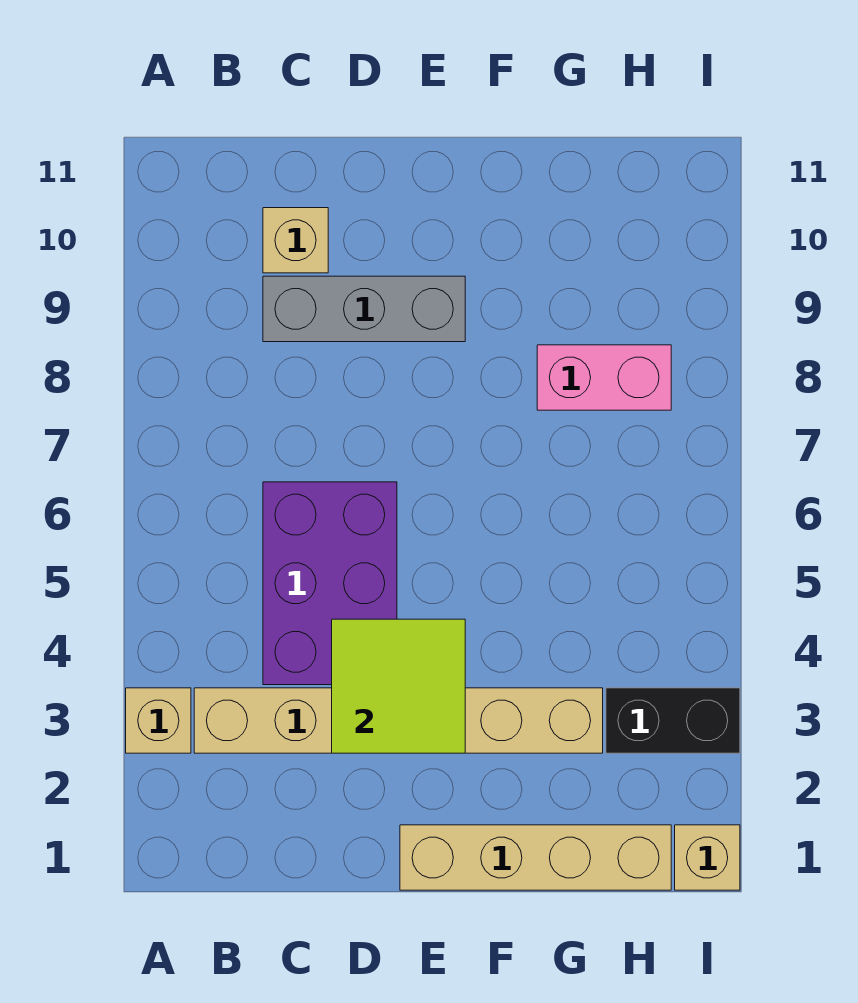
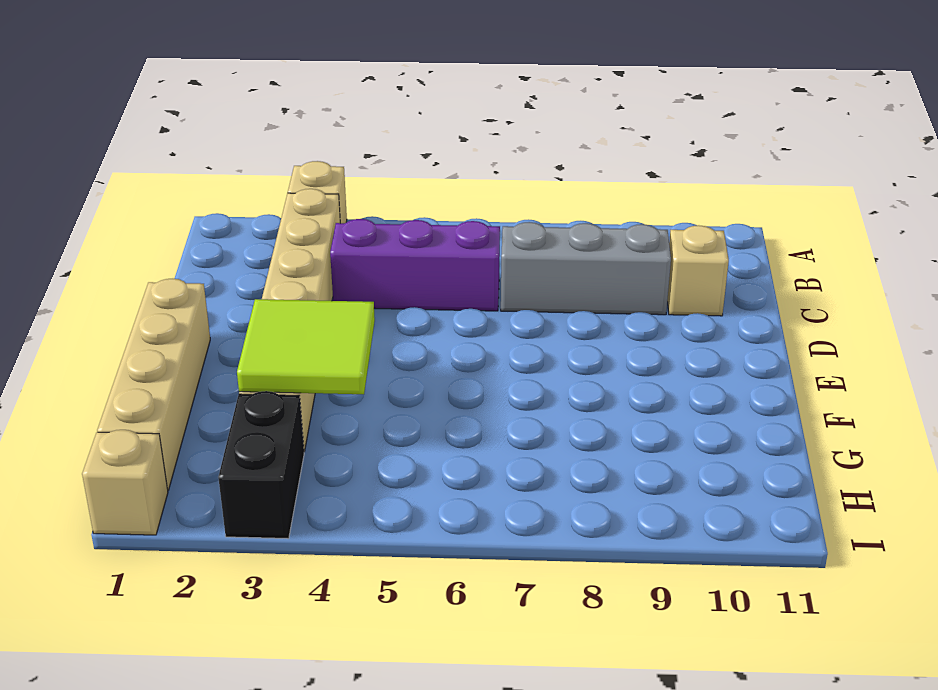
purple brick C4:D6 level 1 -> purple brick C4:C6 level 1
grey brick C9:E9 level 1 -> grey brick C7:C9 level 1
lime tile D3:E4 level 2 -> lime tile F3:G4 level 2
pink brick G8:H8 level 1 -> none

